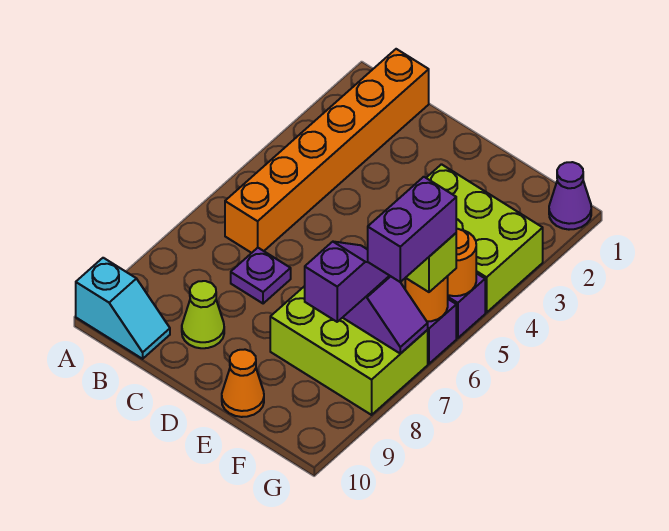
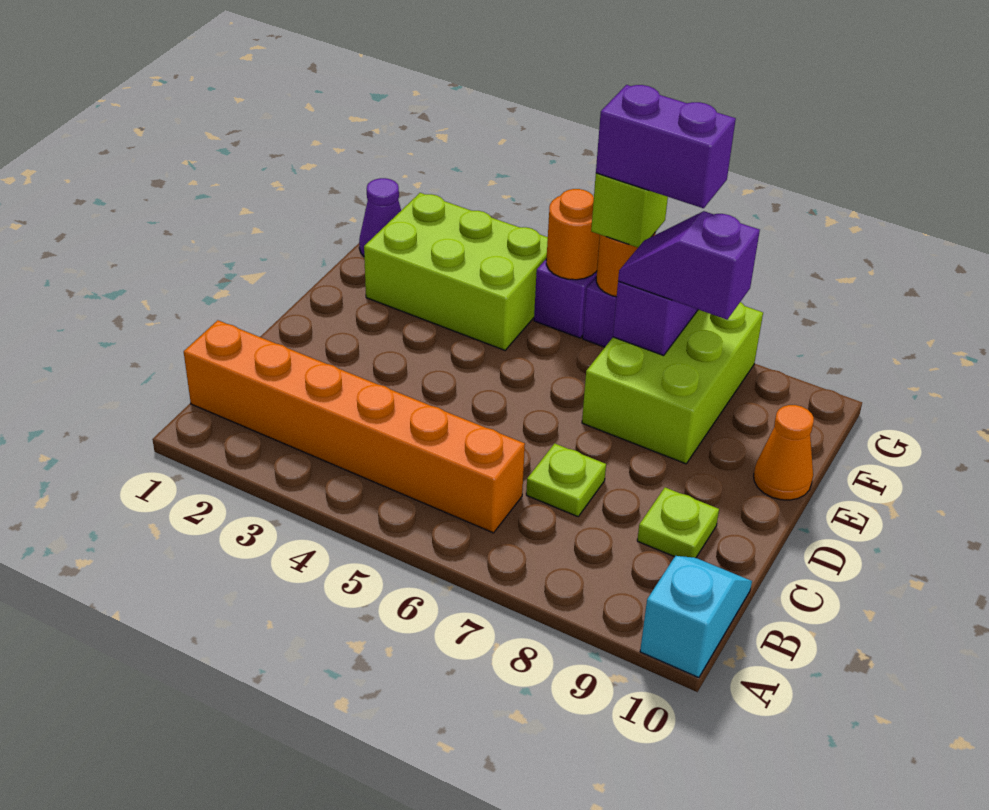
purple plate C7 level 1 -> lime plate C7 level 1
lime cone C9 level 1 -> lime plate C9 level 1
lime brick E3:G4 level 1 -> lime brick F2:G4 level 1

